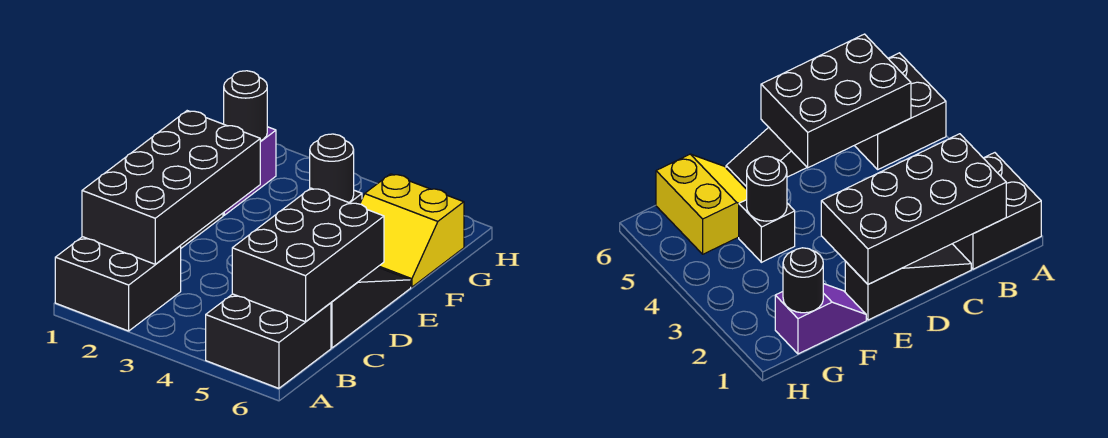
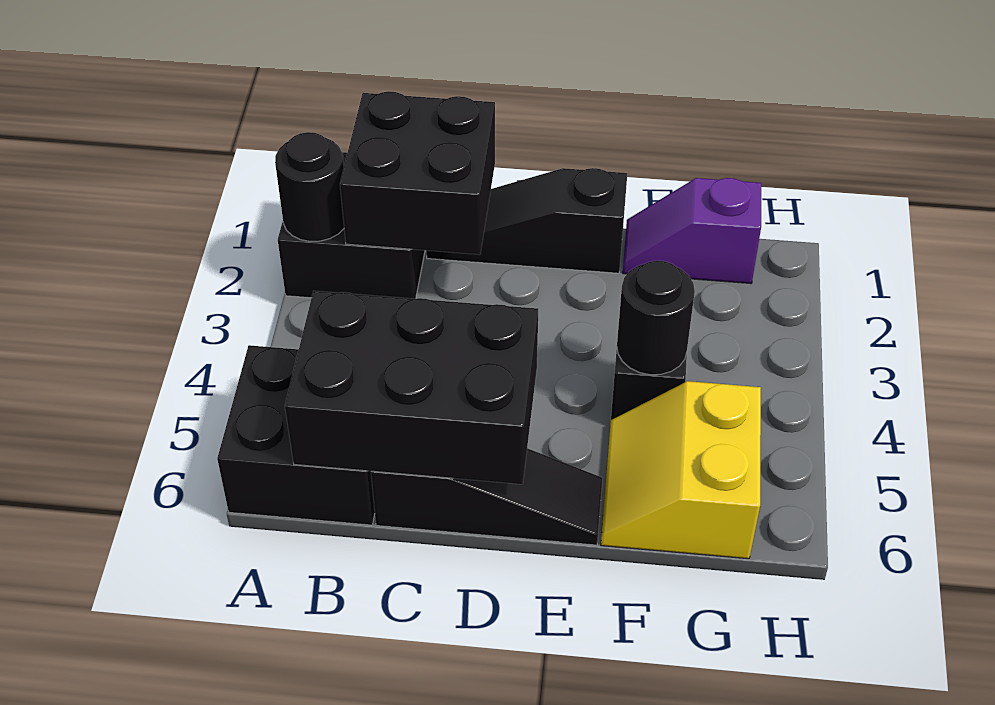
black brick B1:E2 level 2 -> black brick B1:C2 level 2
black round brick G1 level 2 -> black round brick A2 level 2

